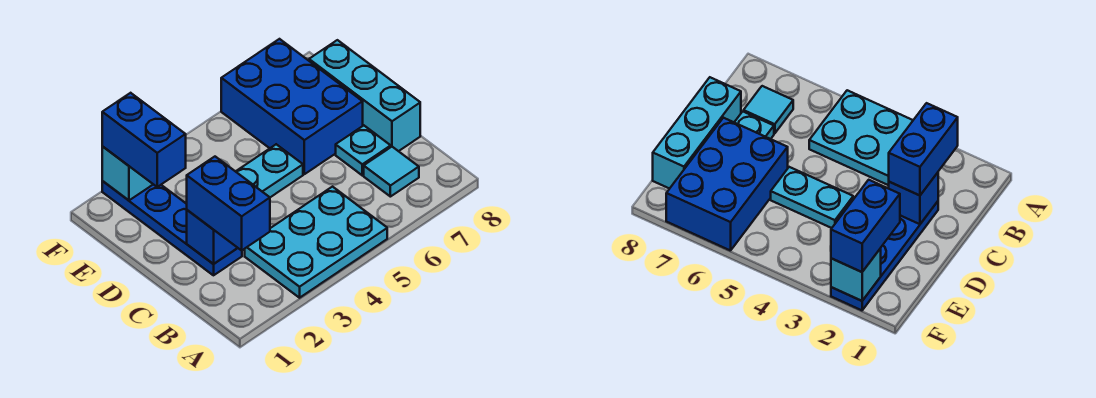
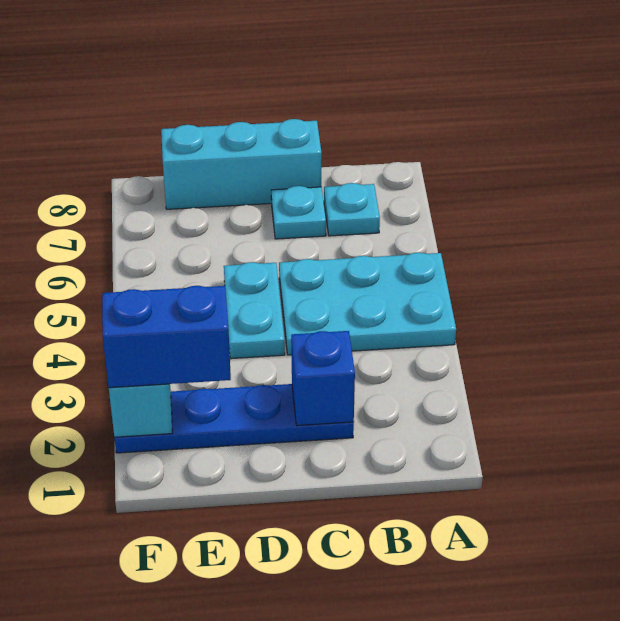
cyan plate A3:B5 level 1 -> cyan plate A4:C5 level 1
blue brick B2:C2 level 3 -> none
cyan tile B7 level 1 -> cyan plate B7 level 1
blue brick D6:F7 level 1 -> none

